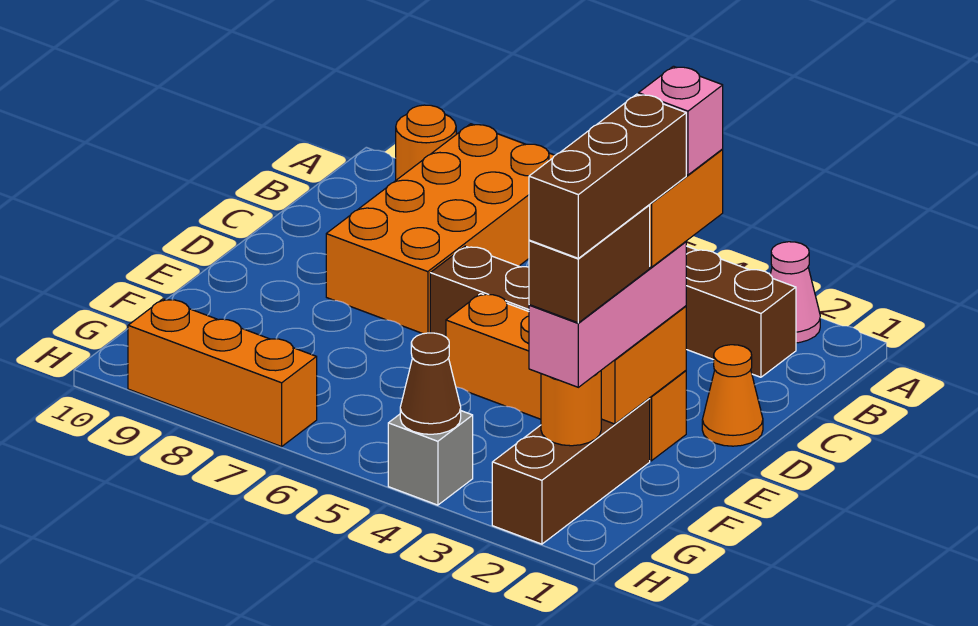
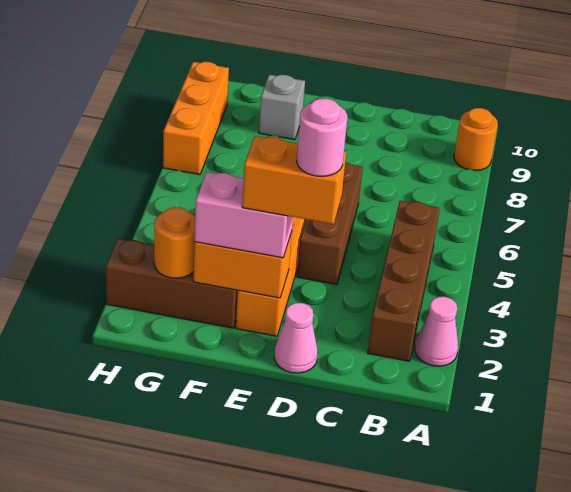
orange brick A7:D8 level 1 -> none
orange cone D1 level 1 -> pink cone D1 level 1
pink brick D2 level 5 -> pink round brick D2 level 5
pink brick E2:G2 level 3 -> pink brick E2:F2 level 3
brown brick E2:G2 level 5 -> none
brown brick F2:G2 level 4 -> none
grey brick H4 level 1 -> grey brick F9 level 1
brown cone H4 level 2 -> none

